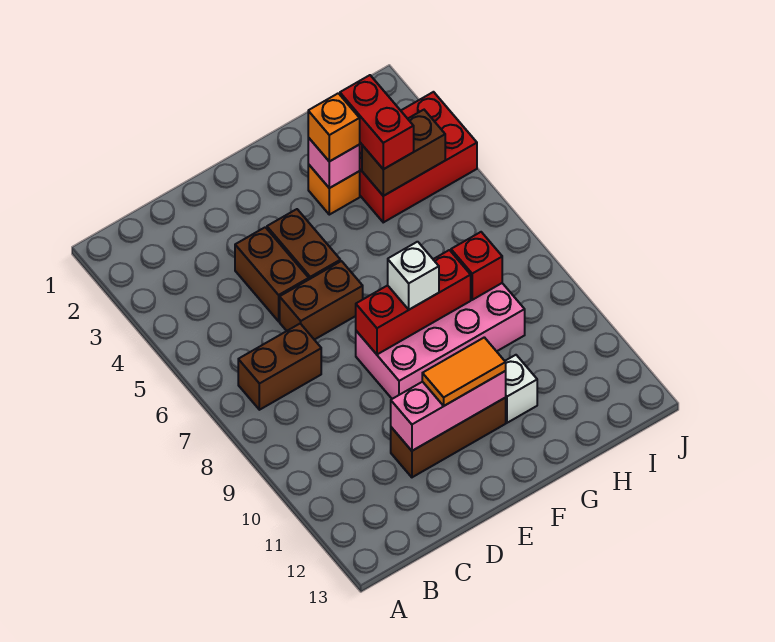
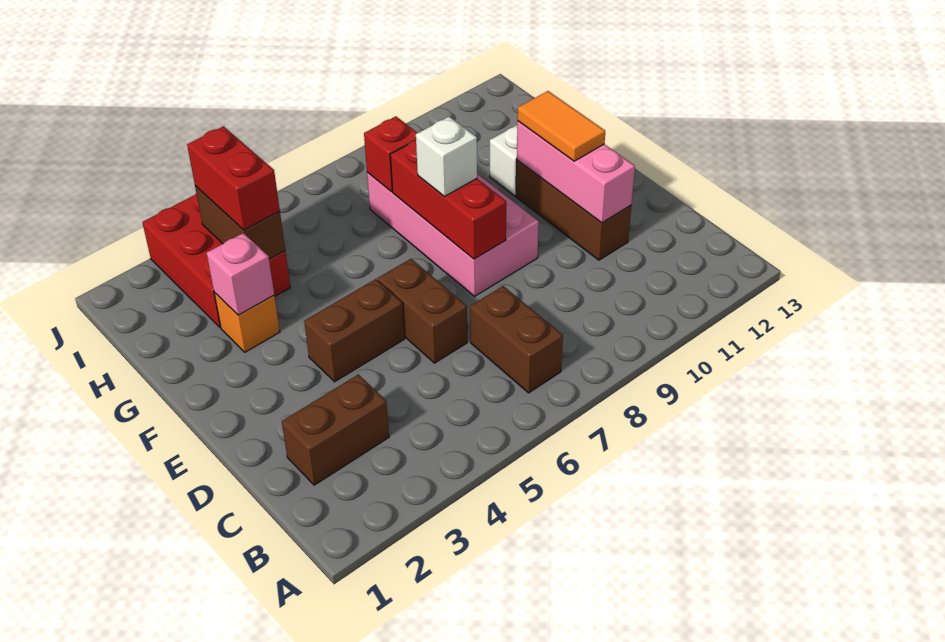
brown brick D4:D5 level 1 -> brown brick C2:C3 level 1
orange brick G3 level 3 -> none
red brick H3:H4 level 3 -> red brick H4:I4 level 3

